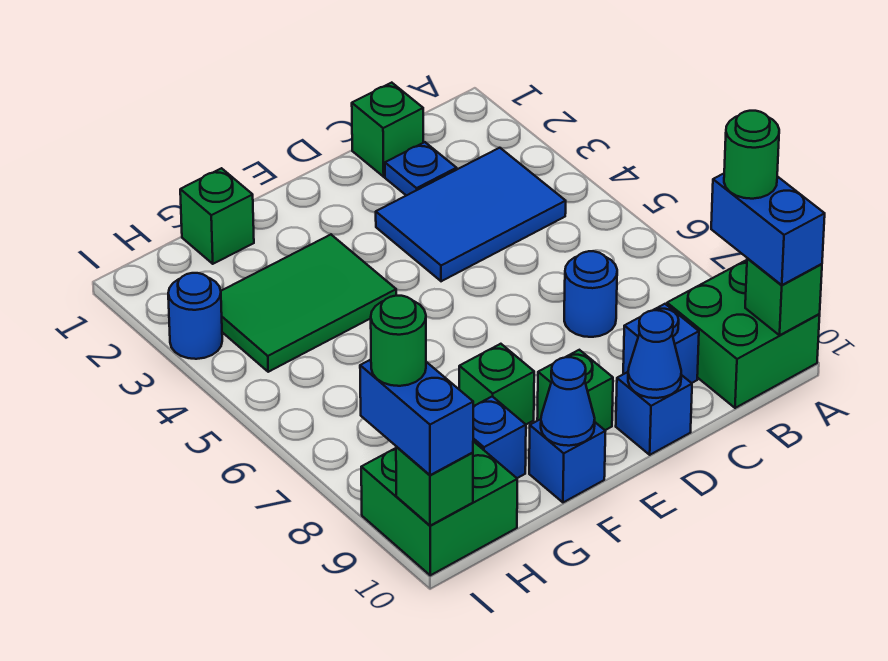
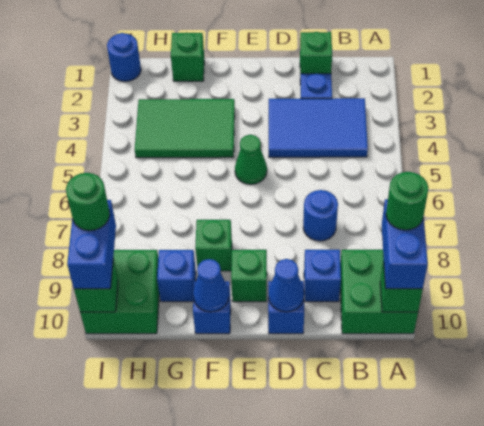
none -> green cone E5 level 1
blue round brick I3 level 1 -> blue round brick I1 level 1

